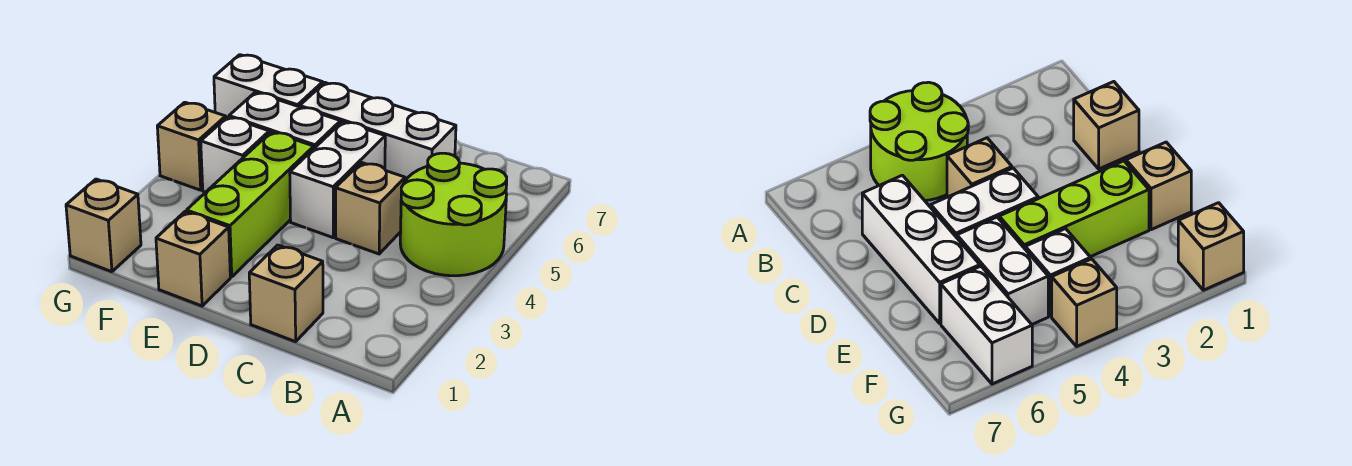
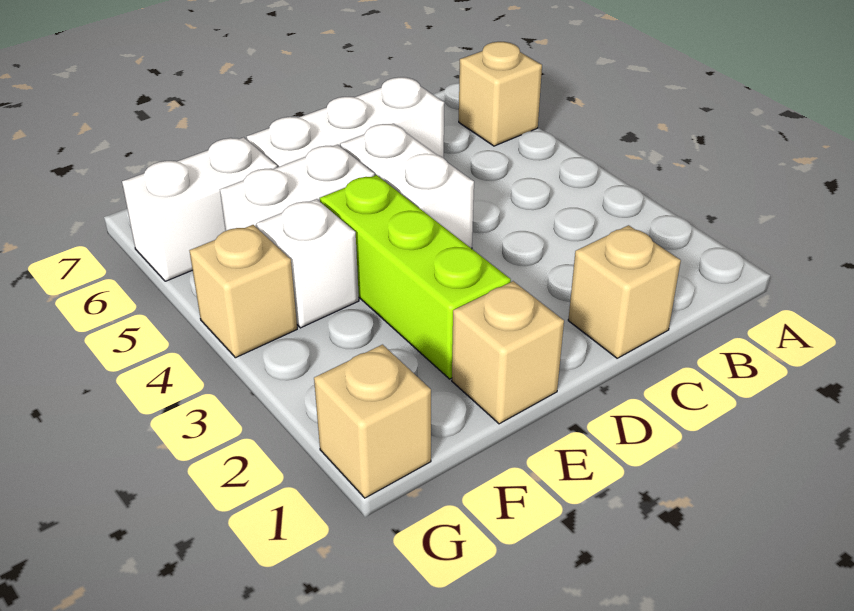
lime round brick A4:B5 level 1 -> none
tan brick C4 level 1 -> tan brick A6 level 1

